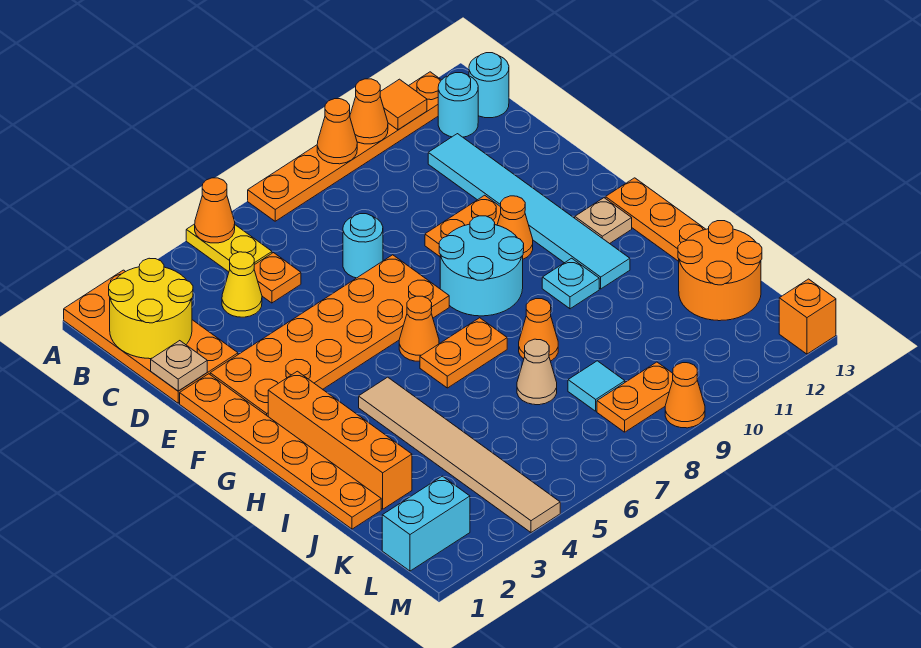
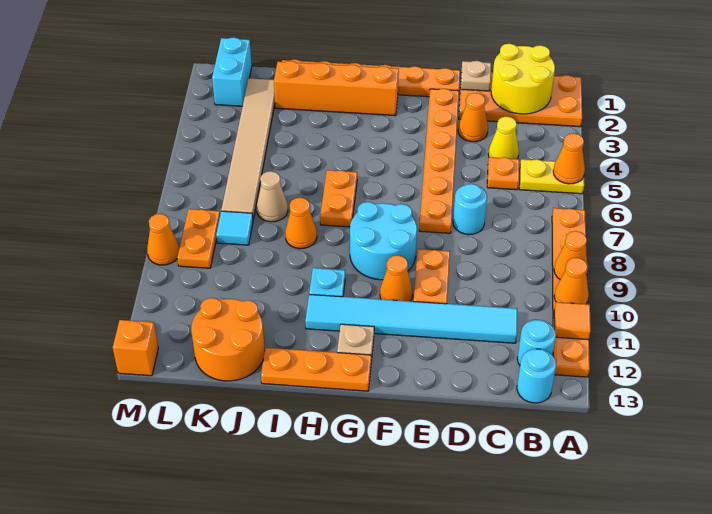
orange plate E2:F7 level 1 -> orange plate E2:E7 level 1
orange cone G6 level 1 -> orange cone D3 level 1
tan tile H4:M4 level 1 -> tan tile K2:K7 level 1

